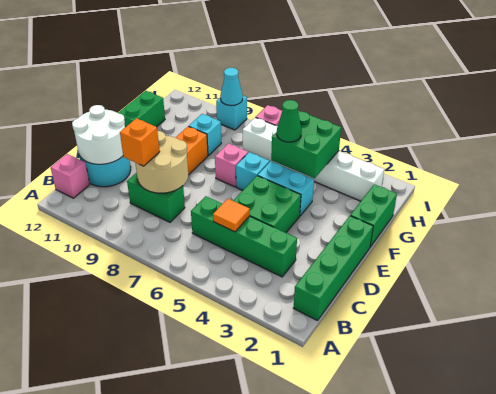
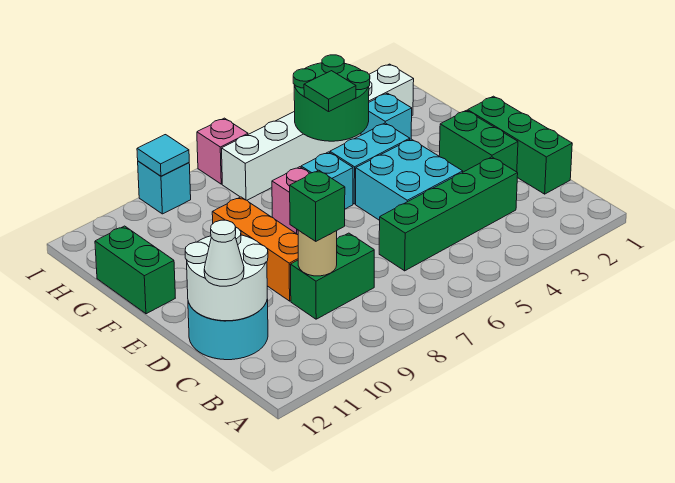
green brick B1:E1 level 1 -> green brick C1:E1 level 1
pink brick B12 level 1 -> none
orange tile C5 level 2 -> none
tan round brick C8:D9 level 2 -> tan round brick C9 level 2
orange brick C9 level 3 -> green brick C9 level 3
none -> white cone C12 level 3
green brick D4:E5 level 1 -> cyan brick D4:E5 level 1
green brick F1:G1 level 1 -> green brick D2:E2 level 1
green brick G4:H5 level 2 -> green round brick G4:H5 level 2
green cone G5 level 3 -> green tile G5 level 3
cyan brick G9 level 1 -> cyan brick G3 level 1
cyan cone I9 level 2 -> cyan tile I9 level 2

